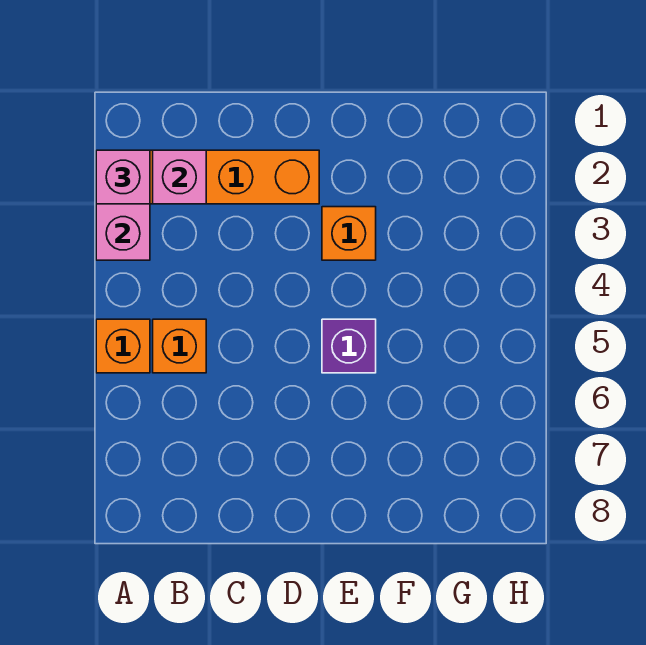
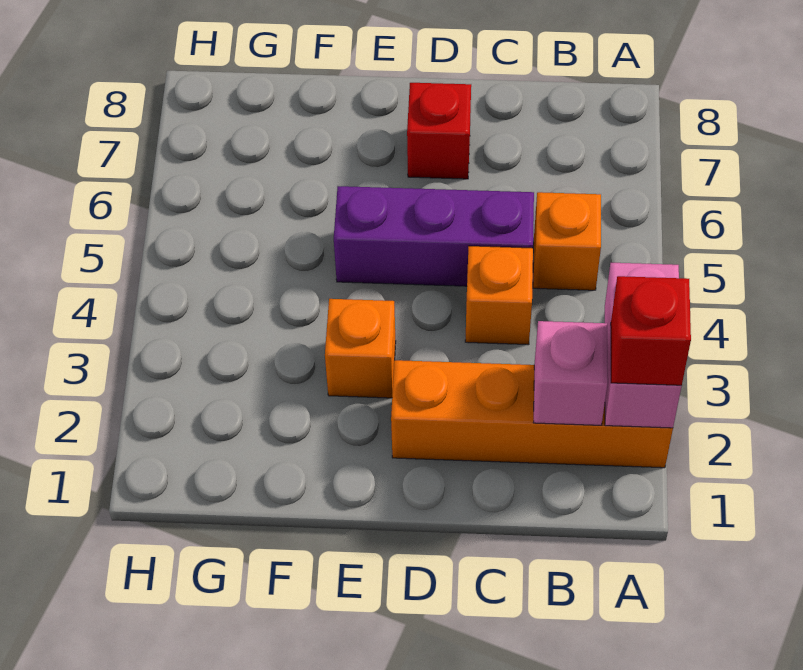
pink brick A2 level 3 -> red brick A2 level 3
orange brick A5 level 1 -> orange brick C4 level 1
none -> red brick D7 level 1
purple brick E5 level 1 -> purple brick C5:E5 level 1

